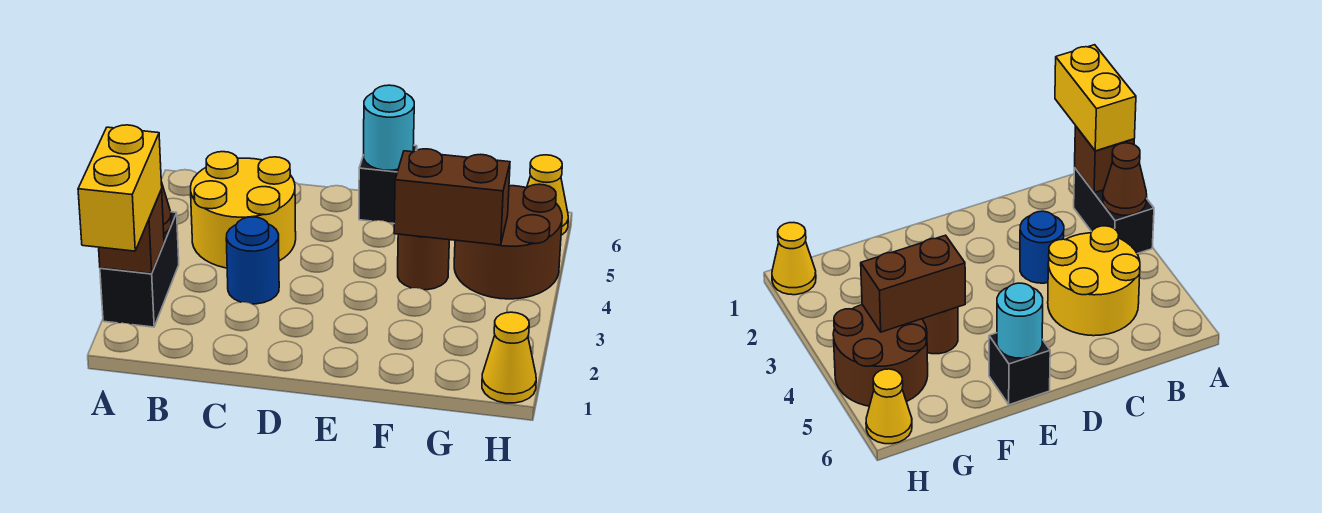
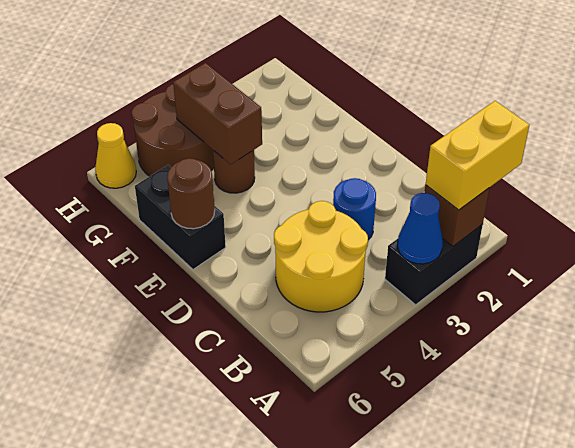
brown cone A3 level 2 -> blue cone A3 level 2
black brick E6 level 1 -> black brick E6:F6 level 1
cyan round brick E6 level 2 -> brown round brick E6 level 2
yellow cone H1 level 1 -> none

